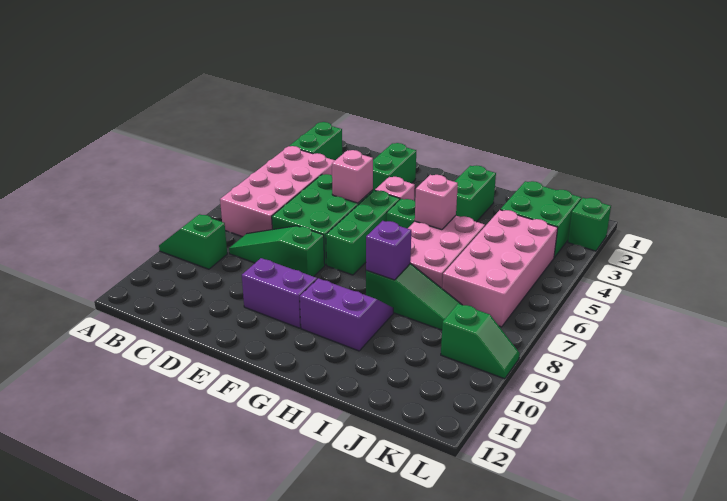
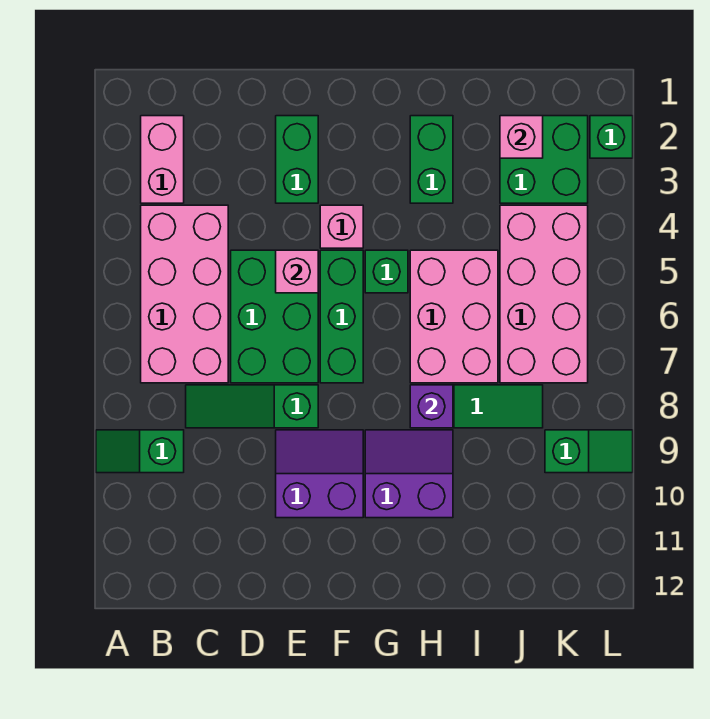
green brick B2:B3 level 1 -> pink brick B2:B3 level 1
pink brick H5 level 2 -> pink brick J2 level 2

